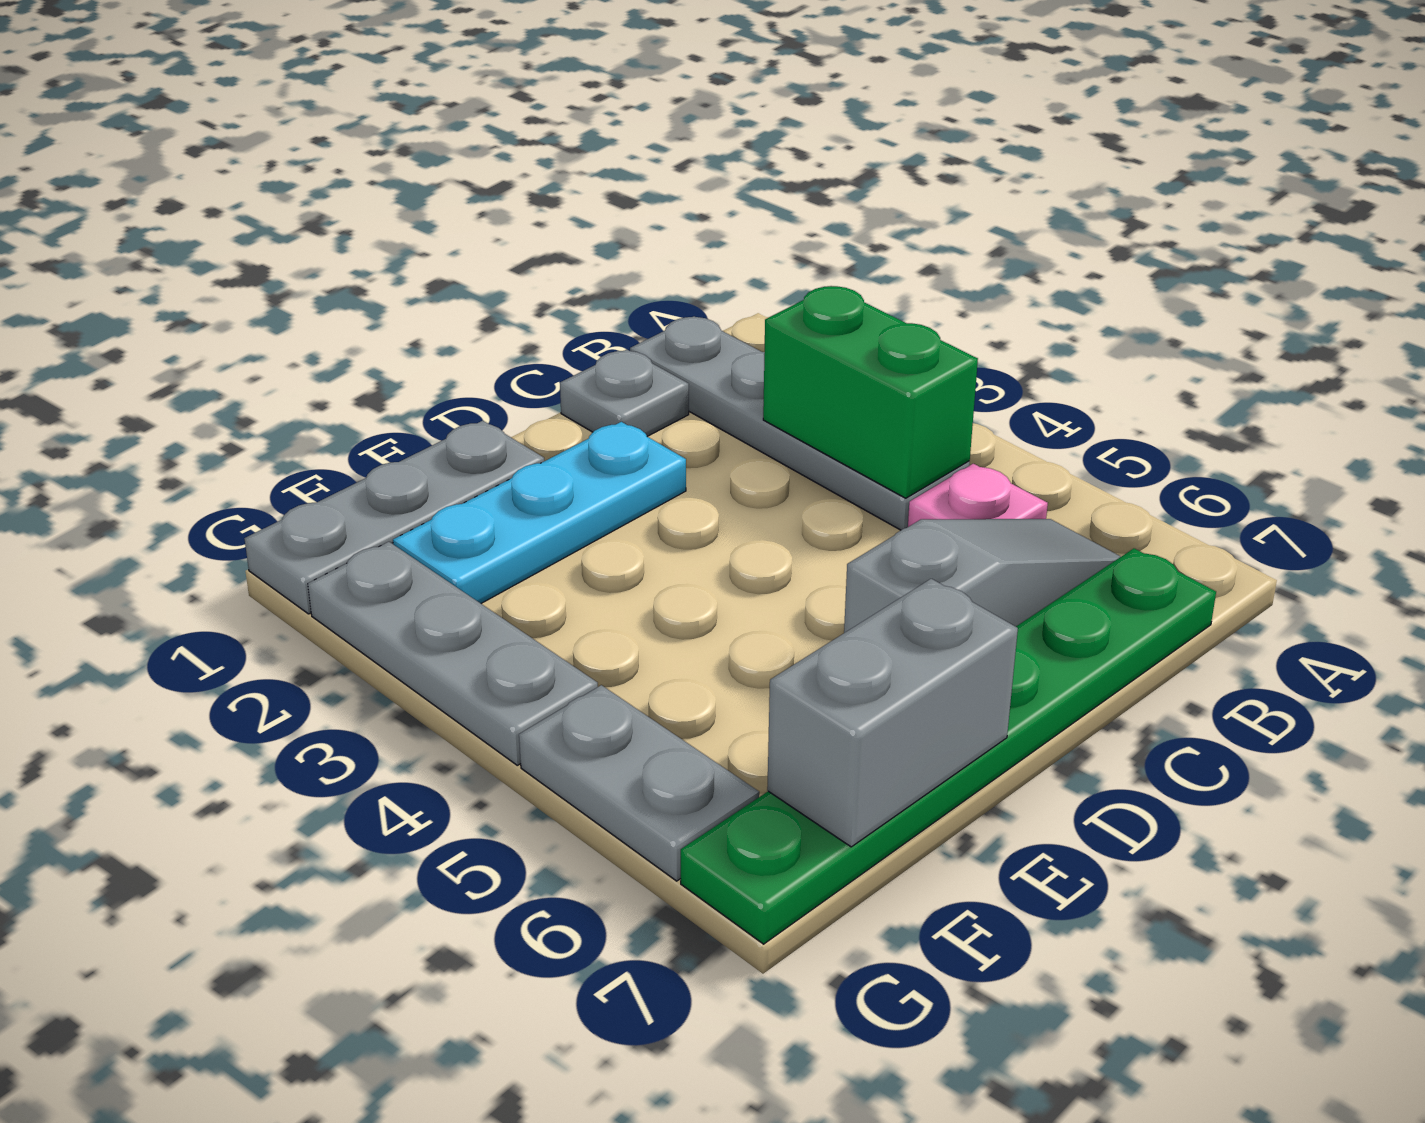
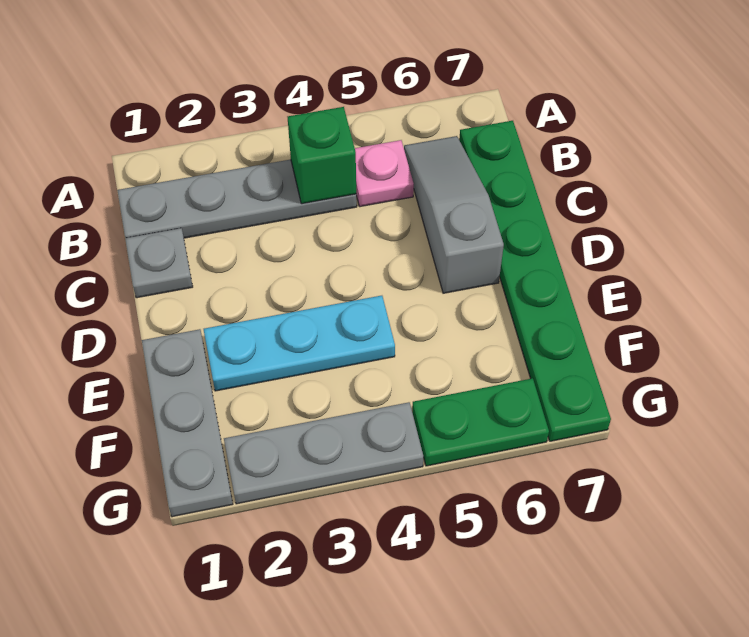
green brick B3:B4 level 2 -> green brick B4 level 2
cyan plate D2:F2 level 1 -> cyan plate E2:E4 level 1
grey brick E7:F7 level 2 -> none
grey plate G5:G6 level 1 -> green plate G5:G6 level 1

